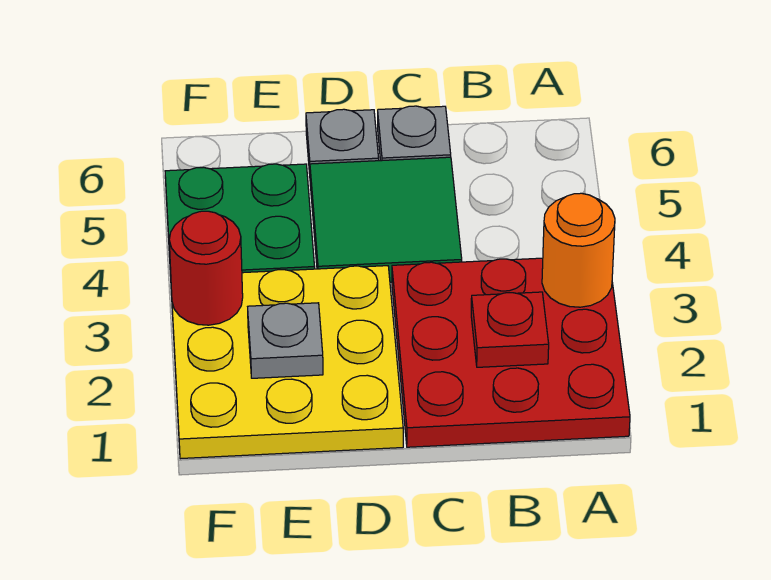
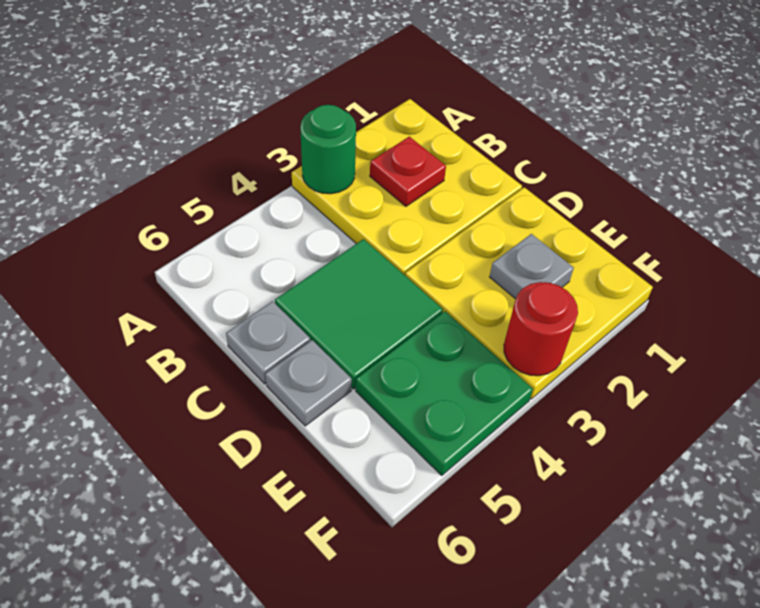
red plate A1:C3 level 1 -> yellow plate A1:C3 level 1
orange round brick A3 level 2 -> green round brick A3 level 2

